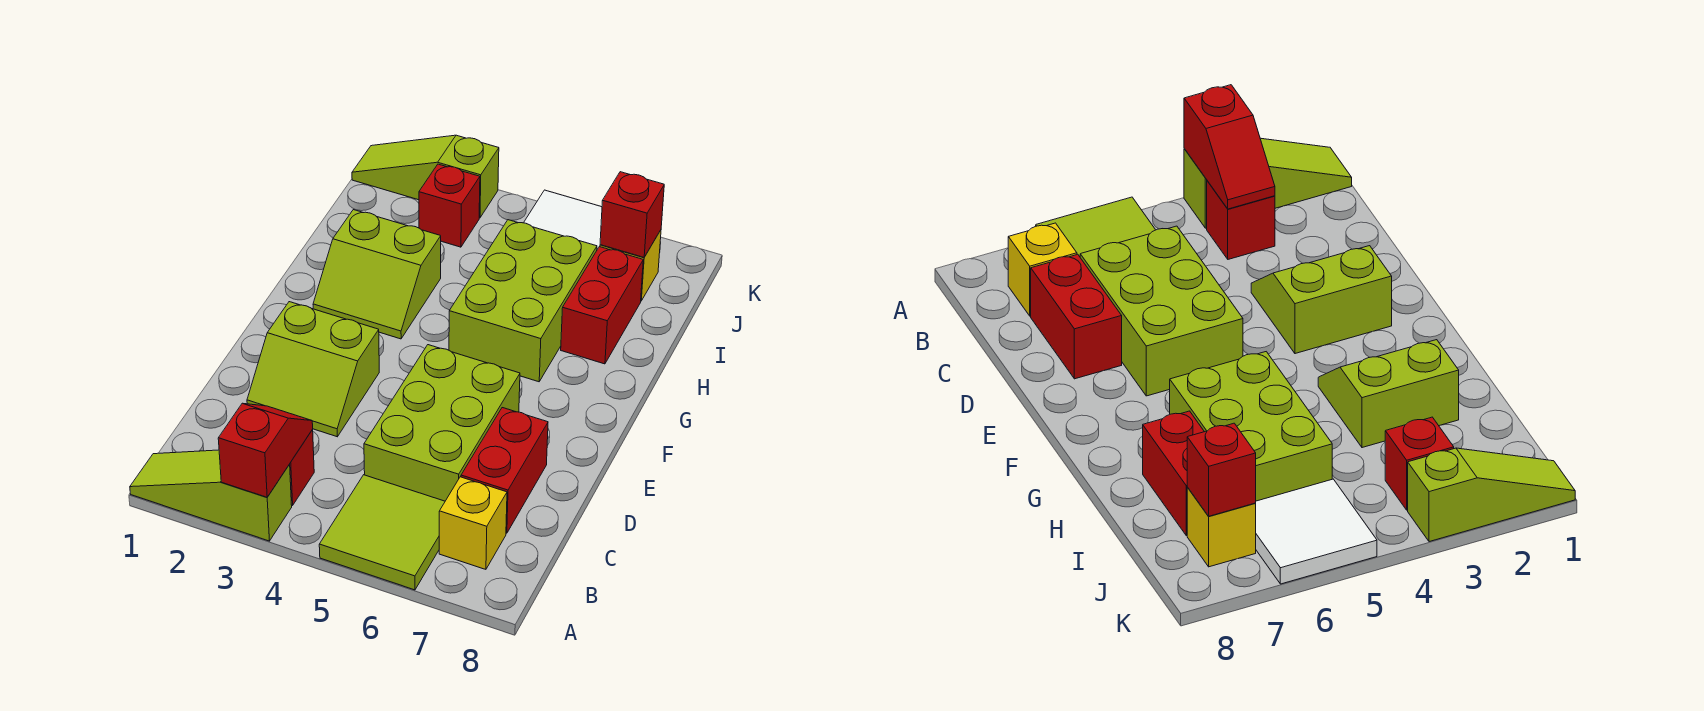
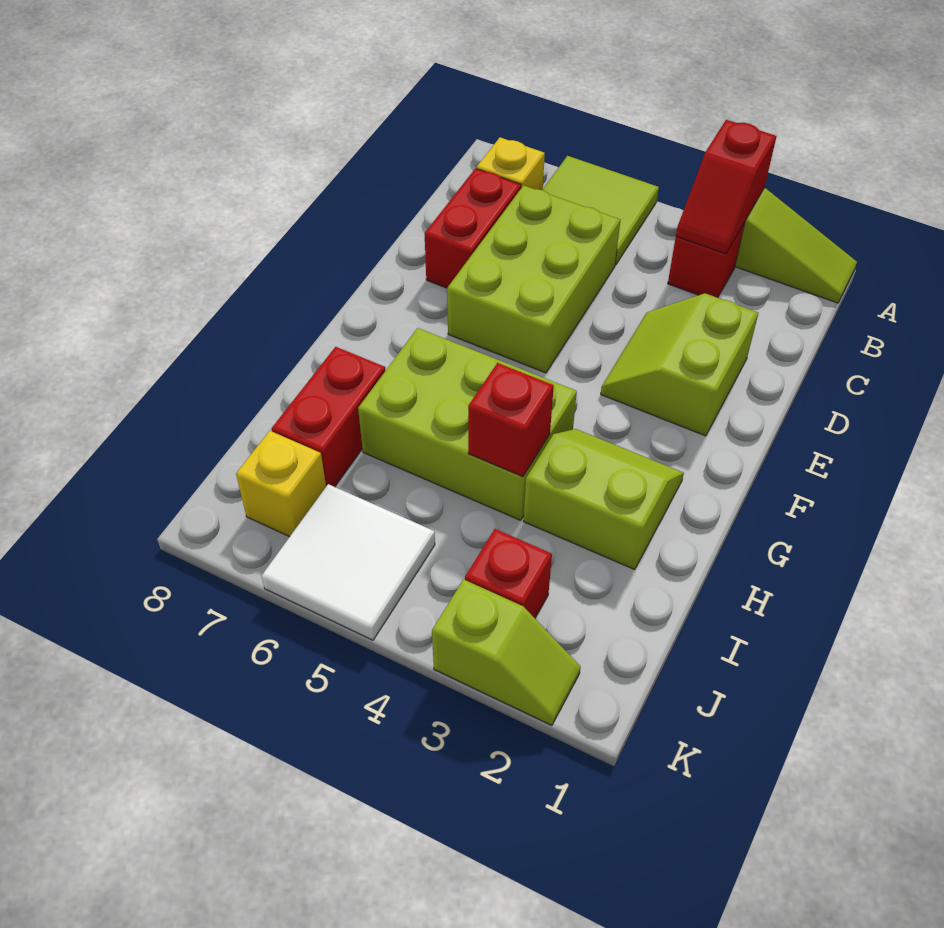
lime slope D2:E3 level 1 top E -> lime slope D2:E3 level 1 top 2
lime brick G5:I6 level 1 -> lime brick G4:H6 level 1
red brick J7 level 2 -> red brick H4 level 2
lime slope K1:K3 level 1 top 3 -> lime slope K2:K3 level 1 top 3

